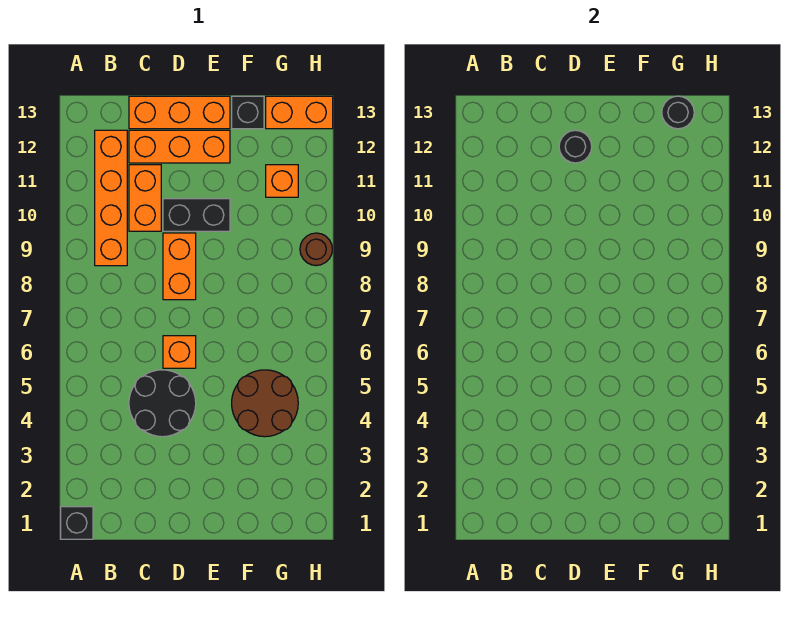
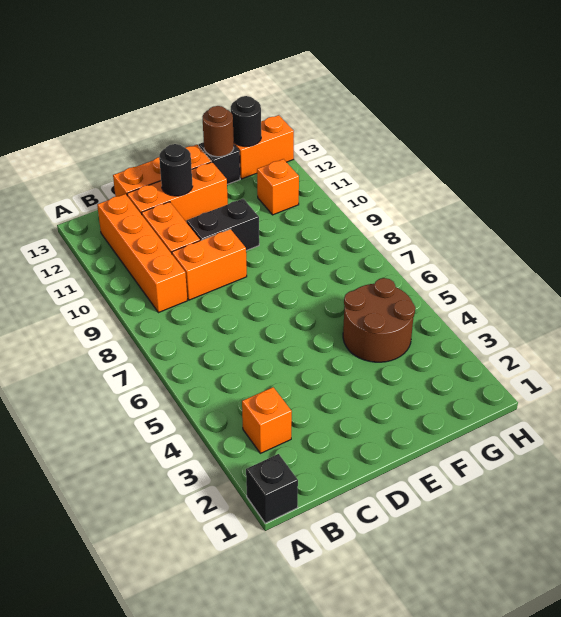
black round brick C4:D5 level 1 -> none
orange brick D6 level 1 -> orange brick B3 level 1
orange brick D8:D9 level 1 -> orange brick C9:D9 level 1
brown round brick H9 level 1 -> brown round brick F13 level 2

